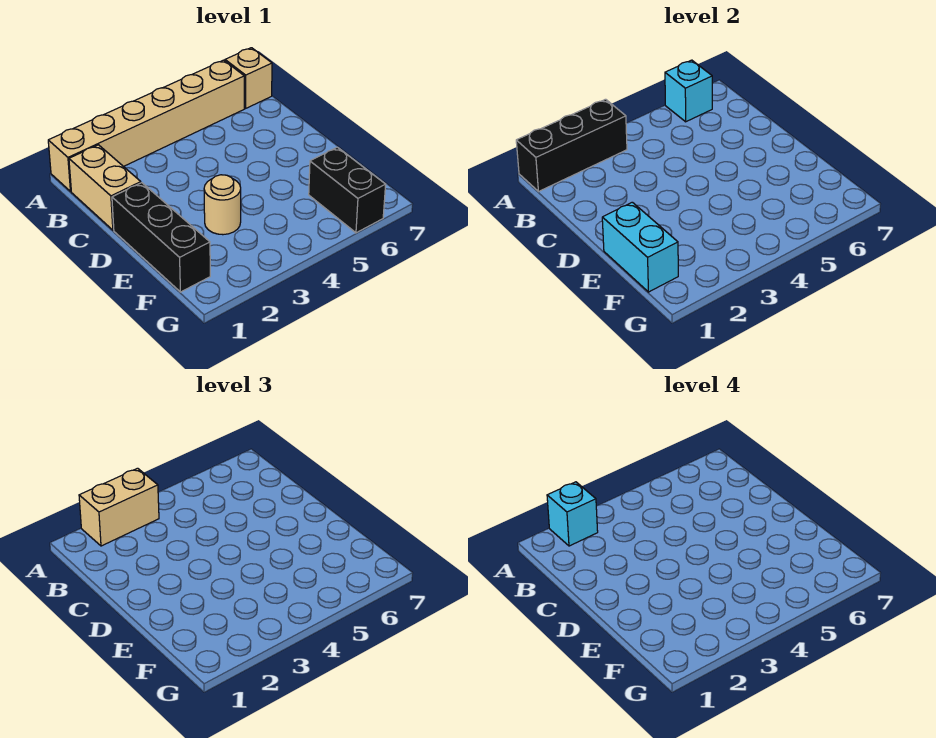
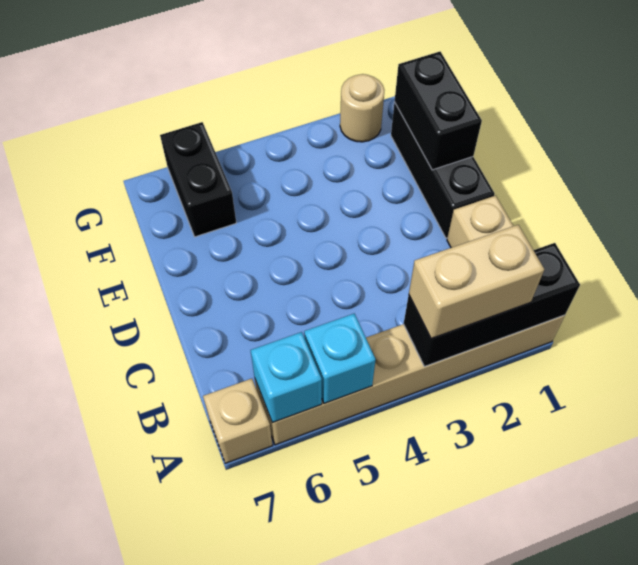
cyan brick A2 level 4 -> cyan brick A5 level 2
cyan brick E1:F1 level 2 -> black brick E1:F1 level 2
tan round brick E3 level 1 -> tan round brick G2 level 1

